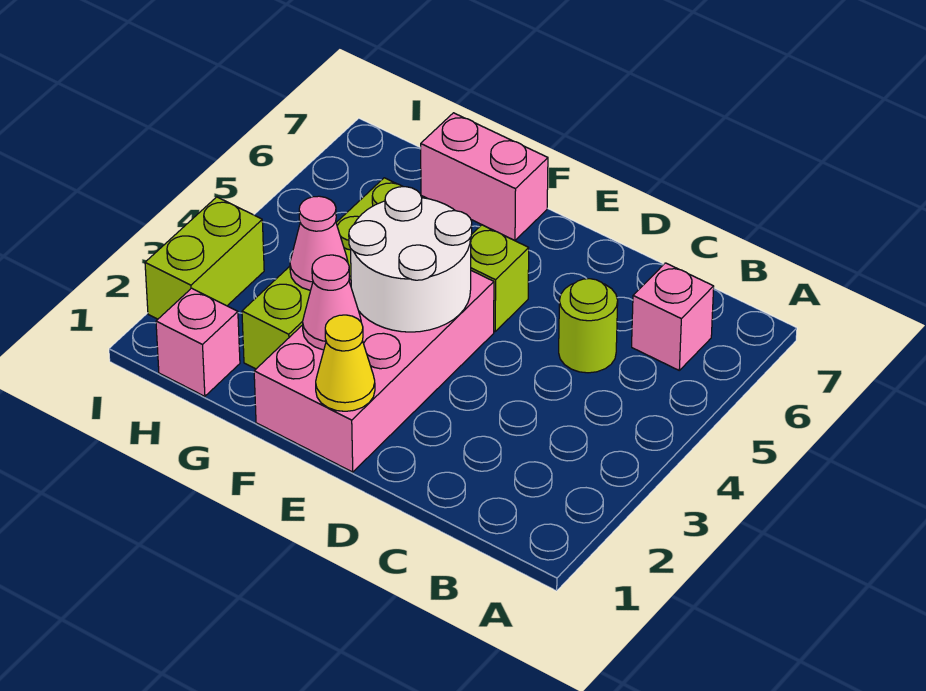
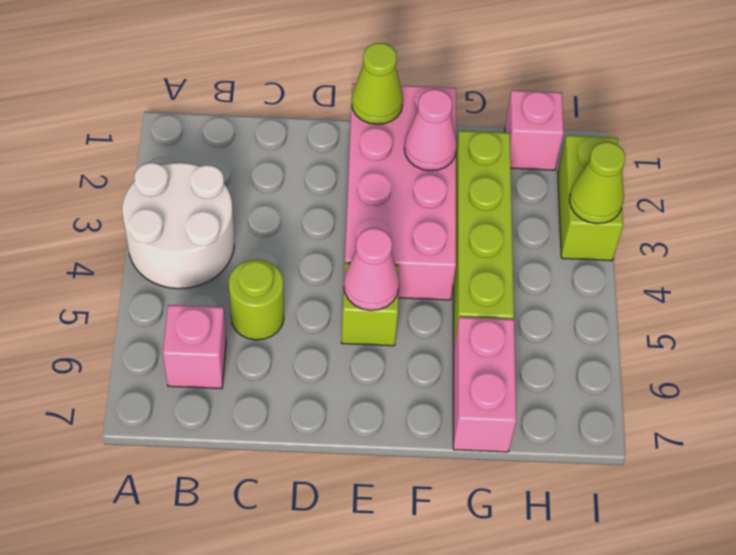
yellow cone E1 level 2 -> lime cone E1 level 2
white round brick E3:F4 level 2 -> white round brick A3:B4 level 1
pink brick F7:G7 level 1 -> pink brick G6:G7 level 1
pink cone G3 level 2 -> pink cone E5 level 2
none -> lime cone I3 level 2

